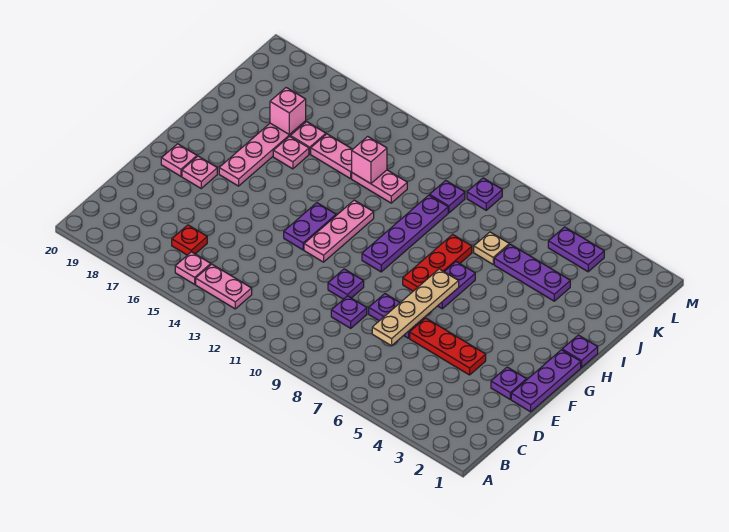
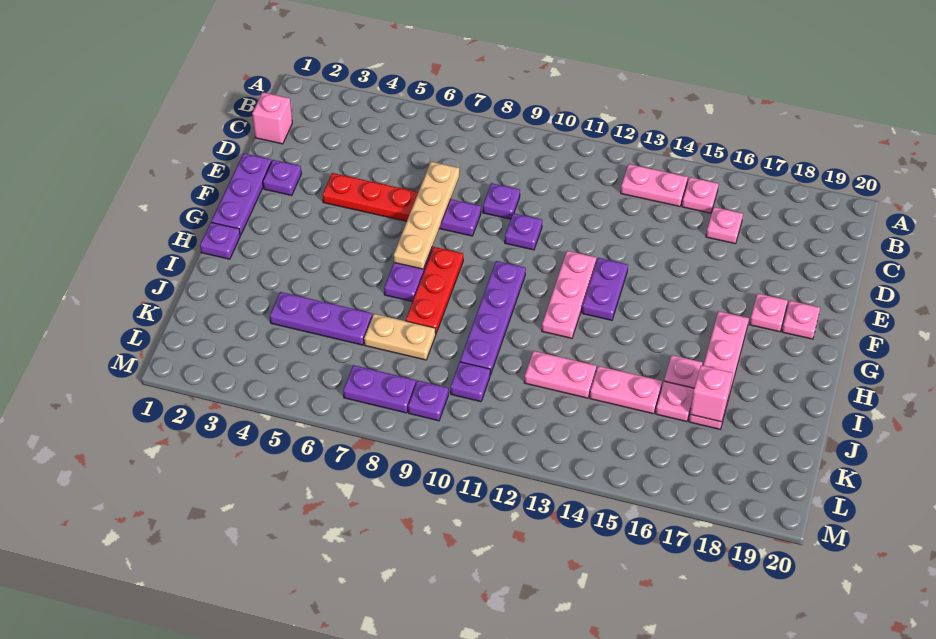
red plate C16 level 1 -> pink plate C16 level 1
tan plate J7 level 1 -> tan plate J7:J8 level 1
pink brick J13 level 2 -> pink brick C1 level 1
purple plate L4:L5 level 1 -> purple plate L7:L8 level 1

